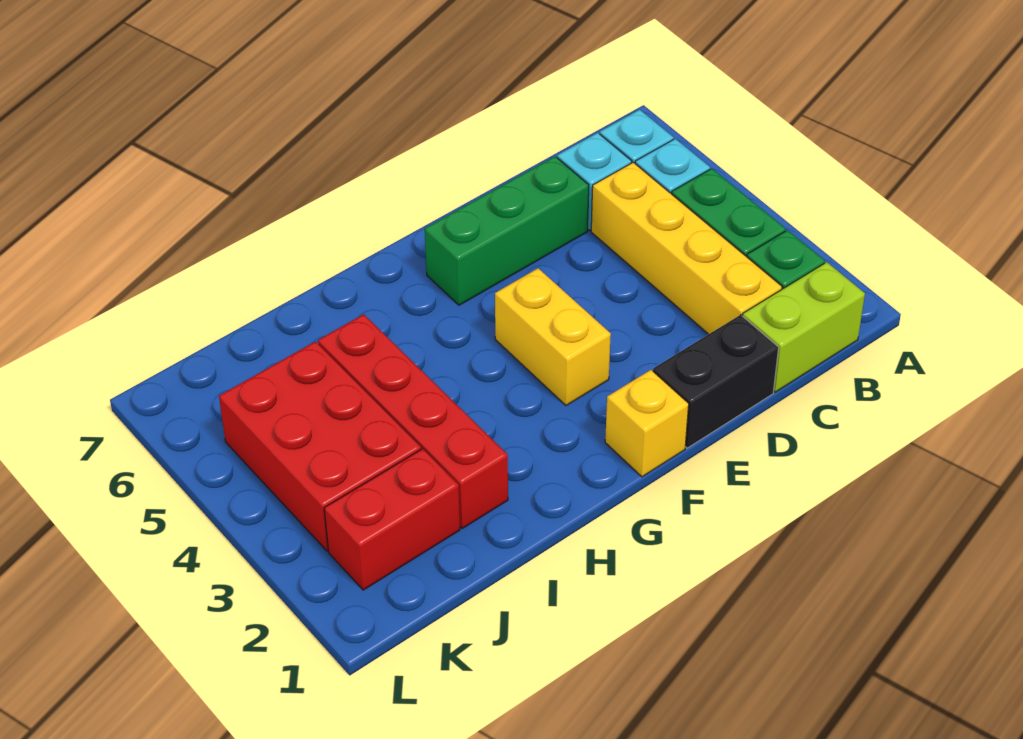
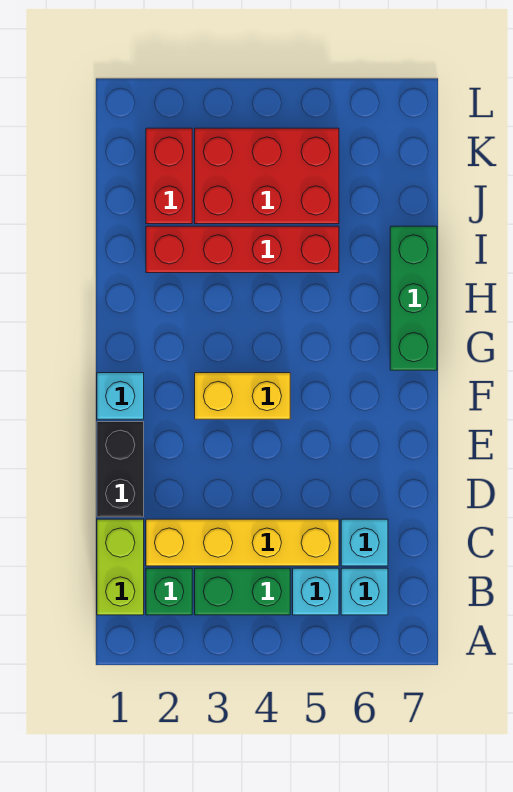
green brick D6:F6 level 1 -> green brick G7:I7 level 1
yellow brick F1 level 1 -> cyan brick F1 level 1

